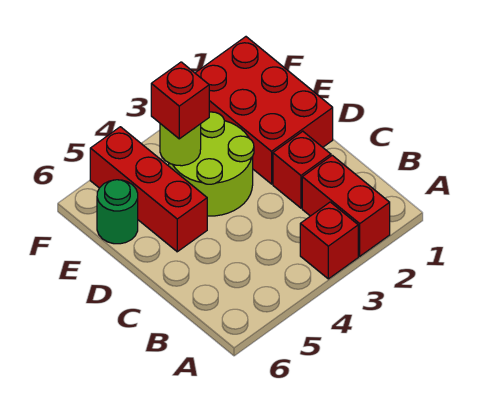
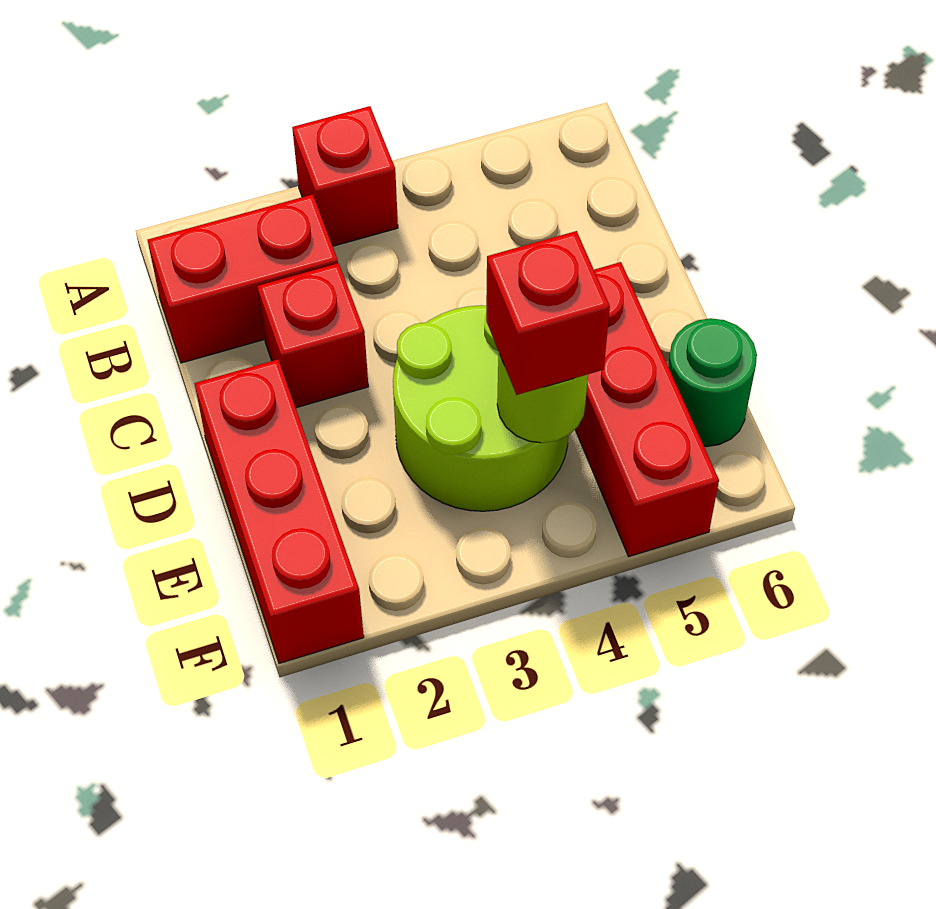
red brick A2:B2 level 1 -> red brick B1:B2 level 1
red brick D1:F2 level 1 -> red brick D1:F1 level 1

